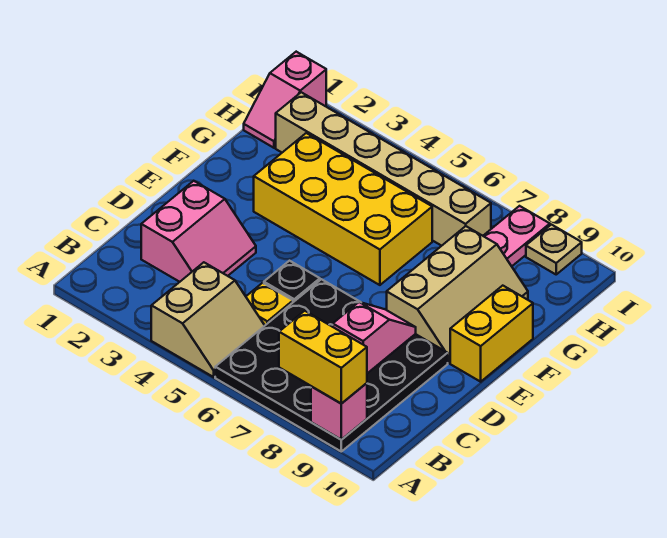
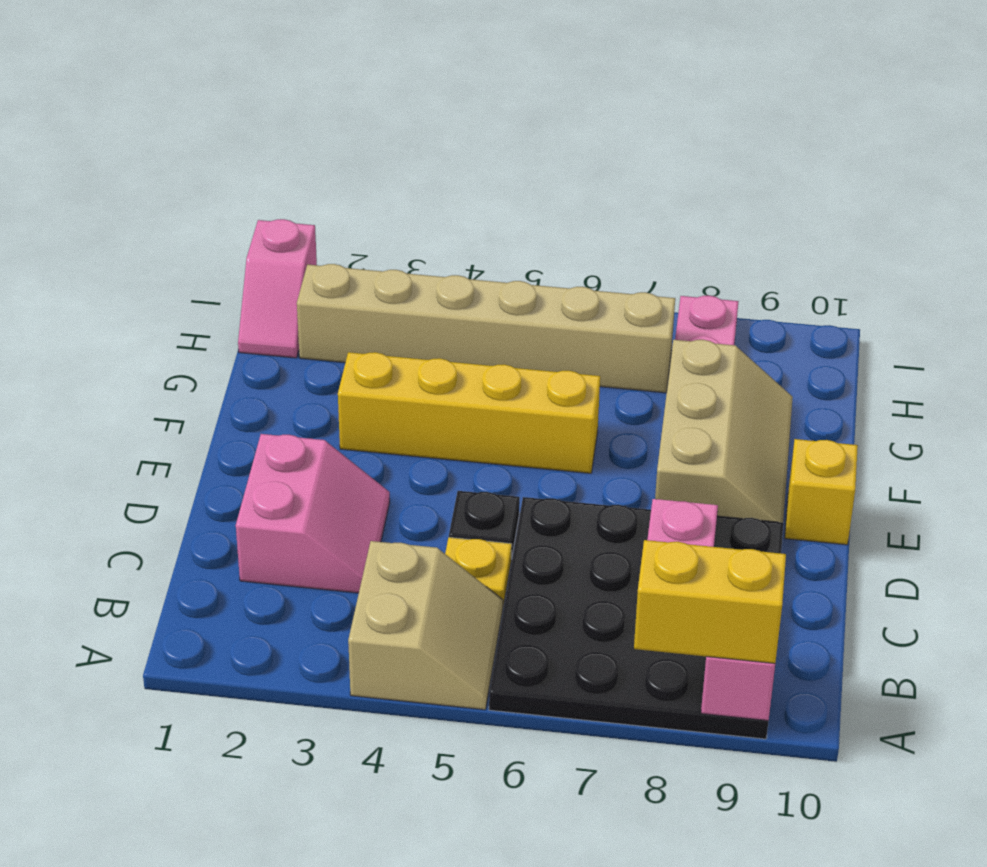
yellow brick E10:F10 level 1 -> yellow brick E10 level 1
yellow brick F3:G6 level 1 -> yellow brick F3:F6 level 1
tan plate I9 level 1 -> none

